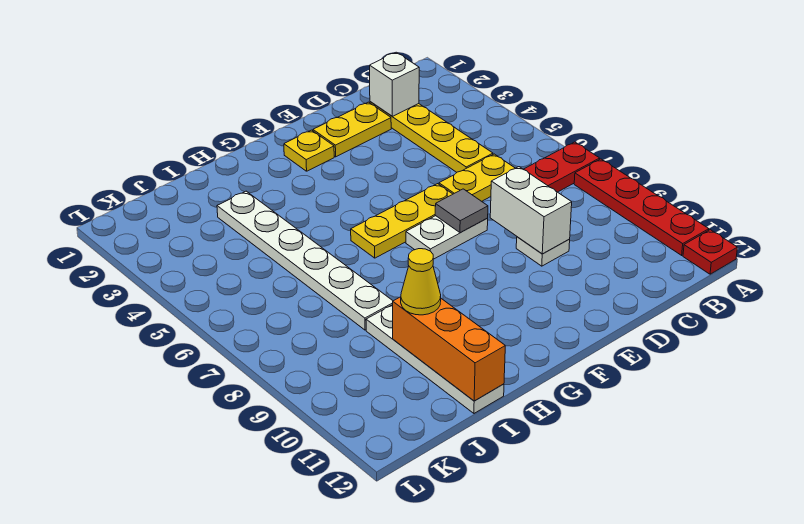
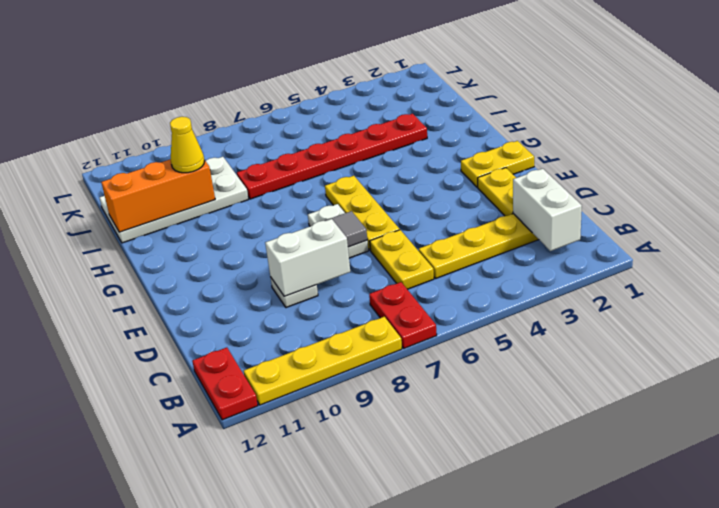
red plate A8:A11 level 1 -> yellow plate A8:A11 level 1
red plate A12 level 1 -> red plate A12:B12 level 1
white brick C2 level 2 -> white brick B2:C2 level 2
yellow plate F2 level 1 -> yellow plate F1:F2 level 1
white plate I3:I8 level 1 -> red plate I3:I8 level 1
white plate I9:I12 level 1 -> white plate I9:J12 level 1

